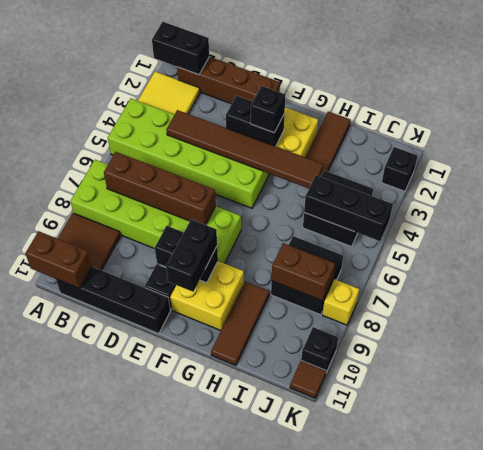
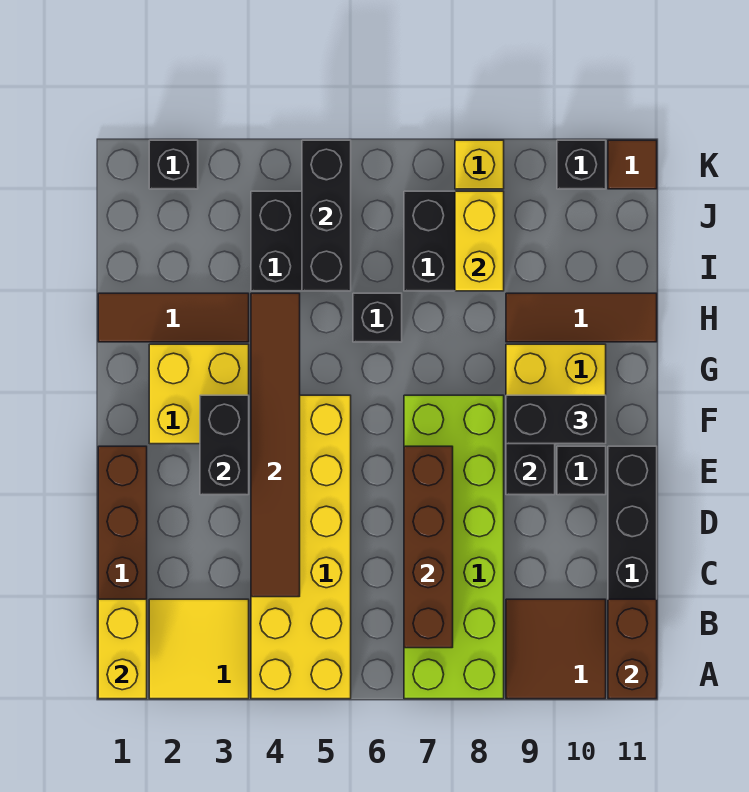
black brick A1:B1 level 2 -> yellow brick A1:B1 level 2
lime brick A4:F5 level 1 -> yellow brick A4:F5 level 1
black brick F3 level 3 -> black brick H6 level 1
brown brick I8:J8 level 2 -> yellow brick I8:J8 level 2

